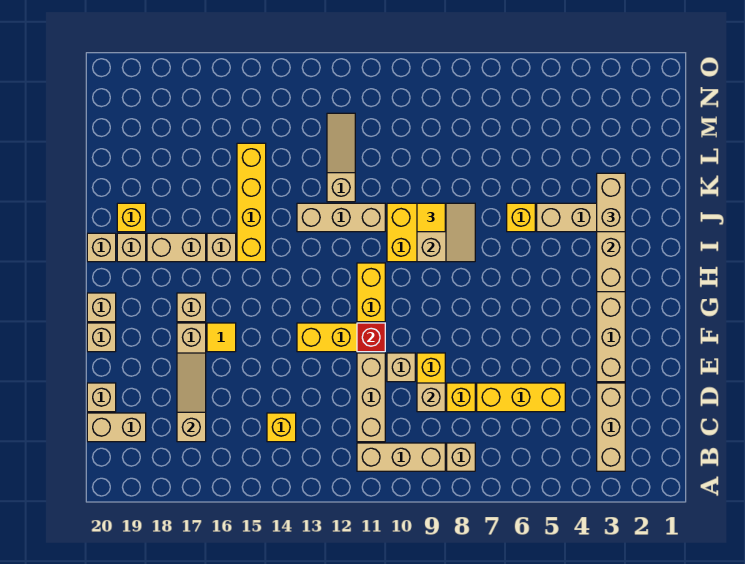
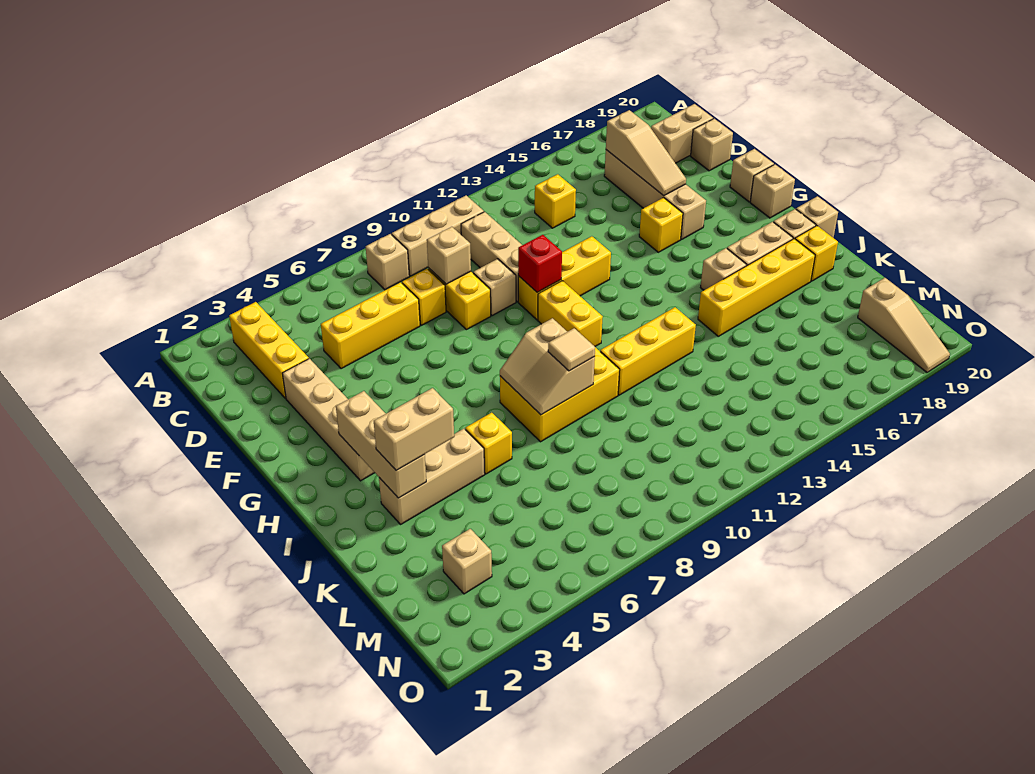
tan brick B3:D3 level 1 -> yellow brick B3:D3 level 1
yellow tile F16 level 1 -> yellow brick F16 level 1
tan brick G17 level 1 -> tan brick M3 level 1
yellow brick I15:L15 level 1 -> yellow brick J15:J18 level 1
tan brick J3:K3 level 3 -> tan brick J3:J4 level 3
yellow tile J9 level 3 -> tan tile J9 level 3
tan brick J11:J13 level 1 -> yellow brick J11:J13 level 1
tan slope K12:M12 level 1 top K -> tan slope M19:O19 level 1 top M

